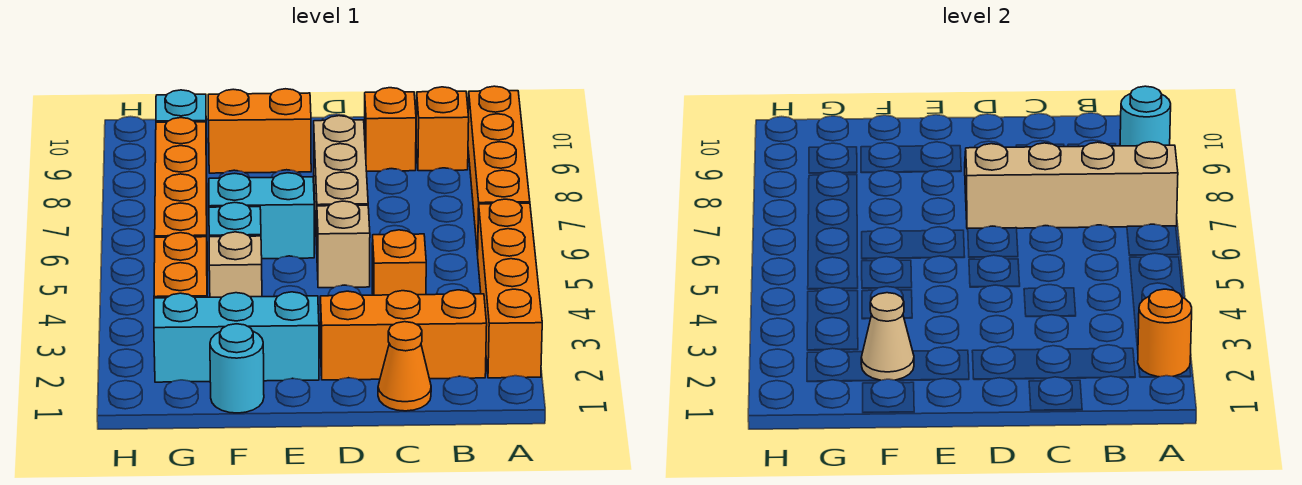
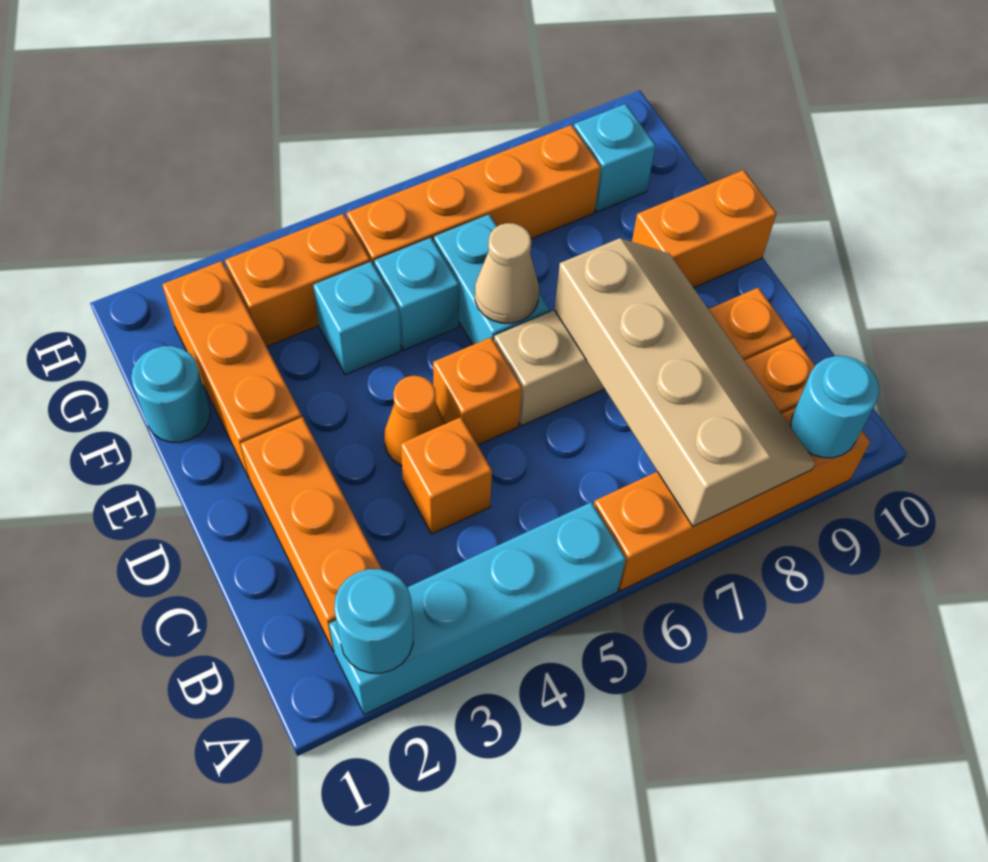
orange brick A2:A5 level 1 -> cyan brick A2:A5 level 1
orange round brick A2 level 2 -> cyan round brick A2 level 2
orange cone C1 level 1 -> orange cone D4 level 1
tan brick D5 level 1 -> orange brick D5 level 1
cyan brick E2:G2 level 1 -> orange brick E2:G2 level 1
orange brick E9:F9 level 1 -> orange brick E9:E10 level 1
tan cone F2 level 2 -> tan cone E6 level 2
tan brick F4 level 1 -> cyan brick F4 level 1

